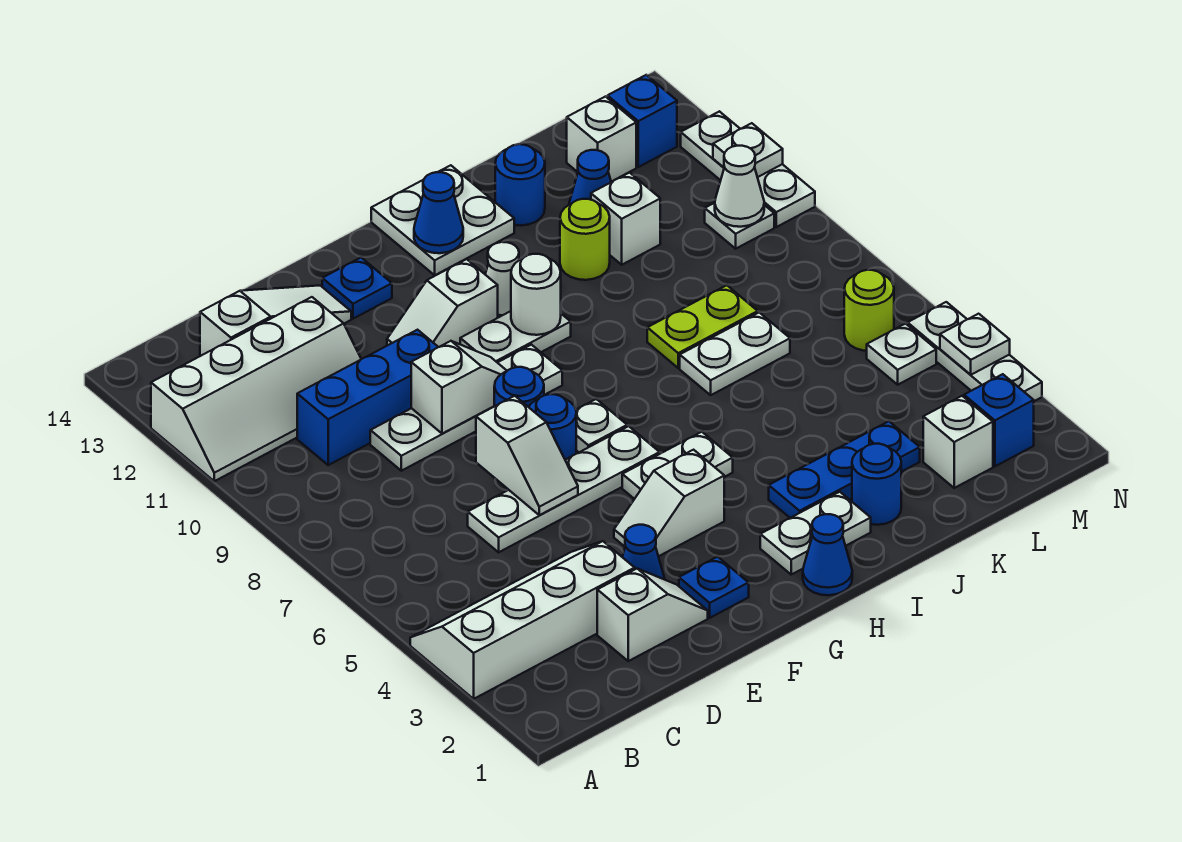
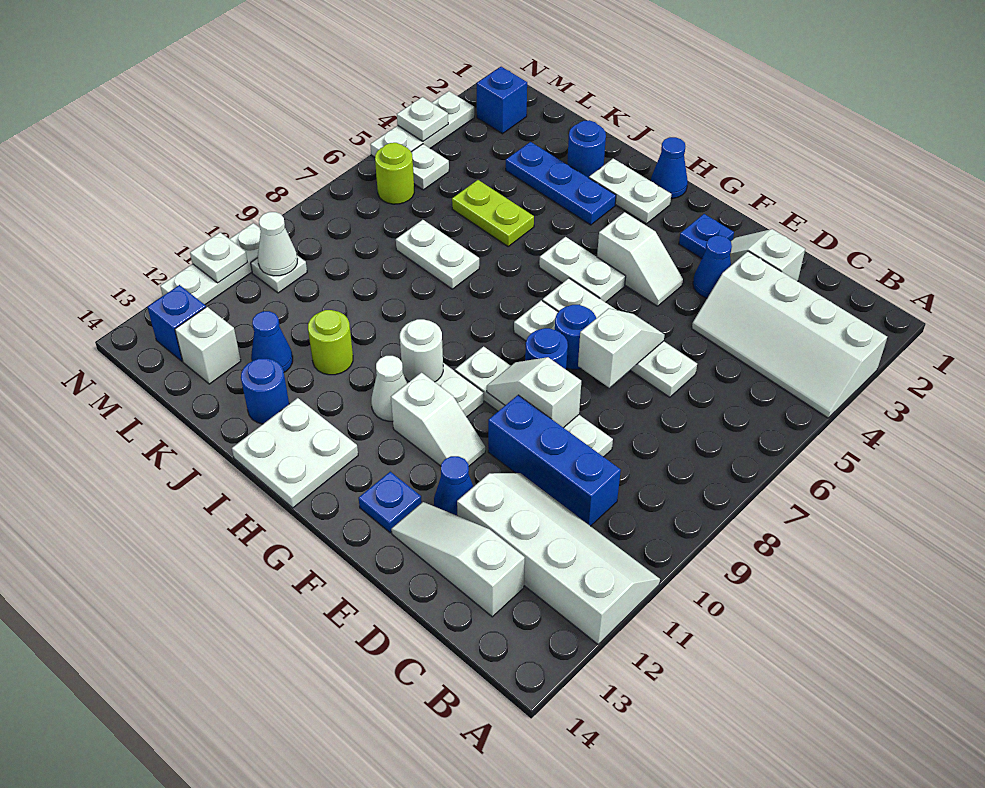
blue cone H13 level 2 -> blue cone E12 level 1
lime plate J8:K8 level 1 -> lime plate J5:K5 level 1
white brick K11 level 1 -> none
white brick L2 level 1 -> none

